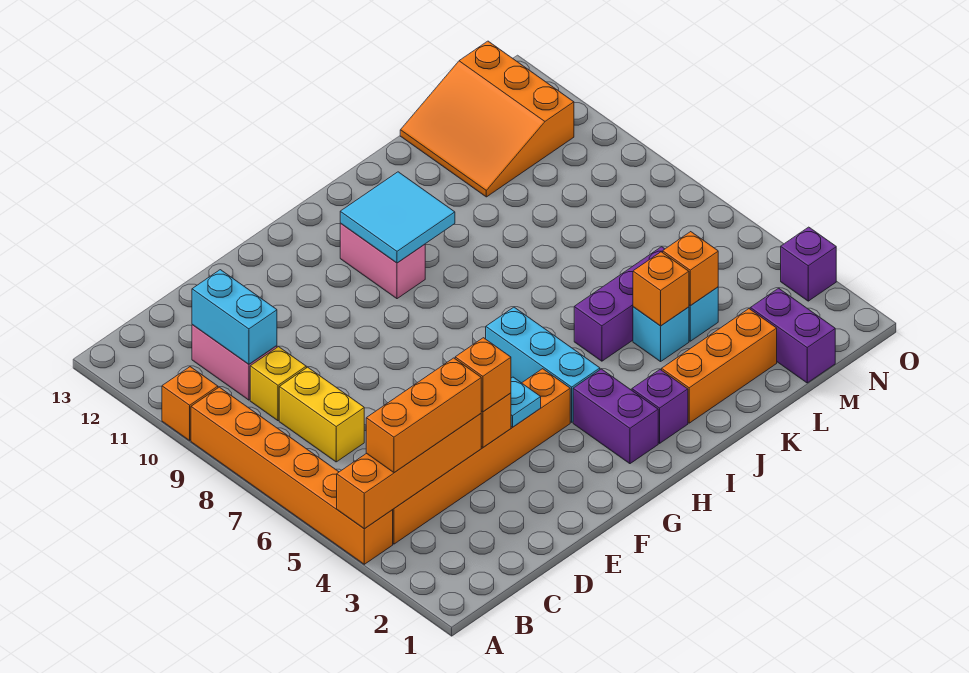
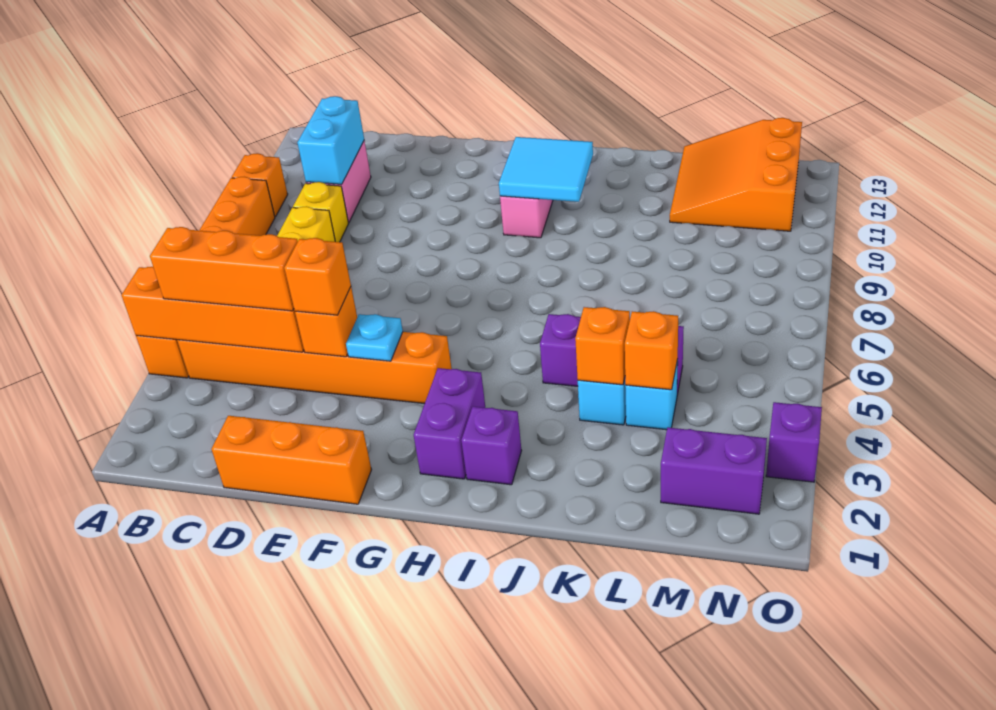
cyan brick H4:H6 level 1 -> none
orange brick J2:L2 level 1 -> orange brick D1:F1 level 1
purple brick M1:M2 level 1 -> purple brick M2:N2 level 1

